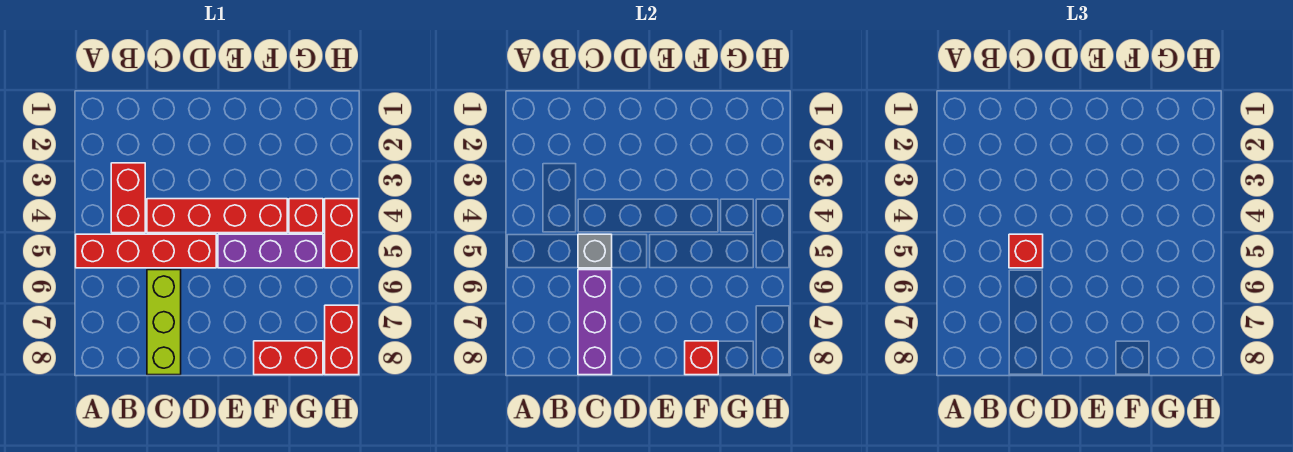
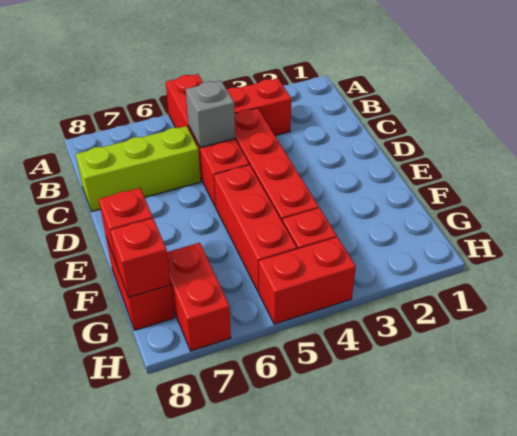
red brick C5 level 3 -> red brick G8 level 2
purple brick C6:C8 level 2 -> none
purple brick E5:G5 level 1 -> red brick E5:G5 level 1
red brick H7:H8 level 1 -> red brick G7:H7 level 1

